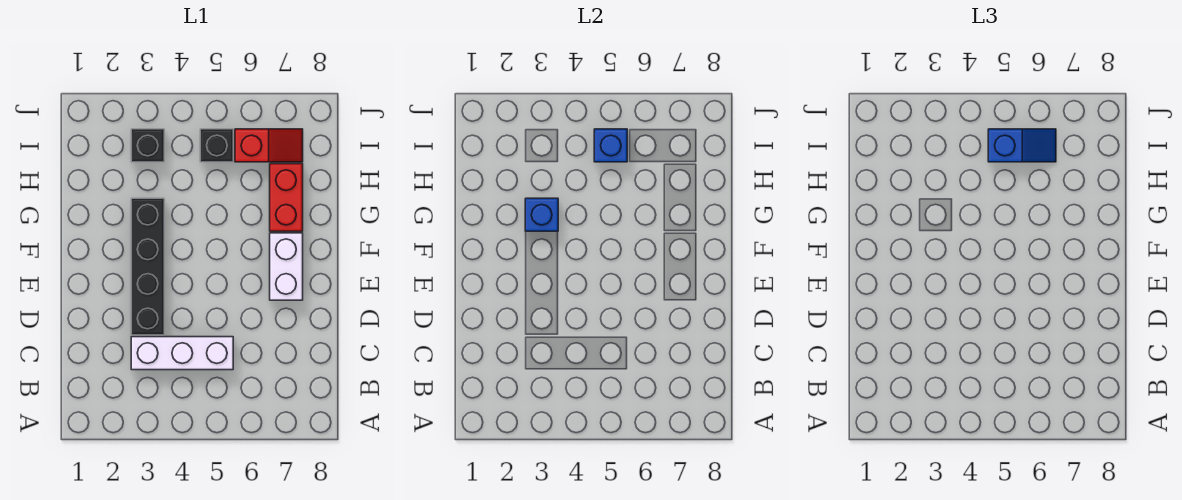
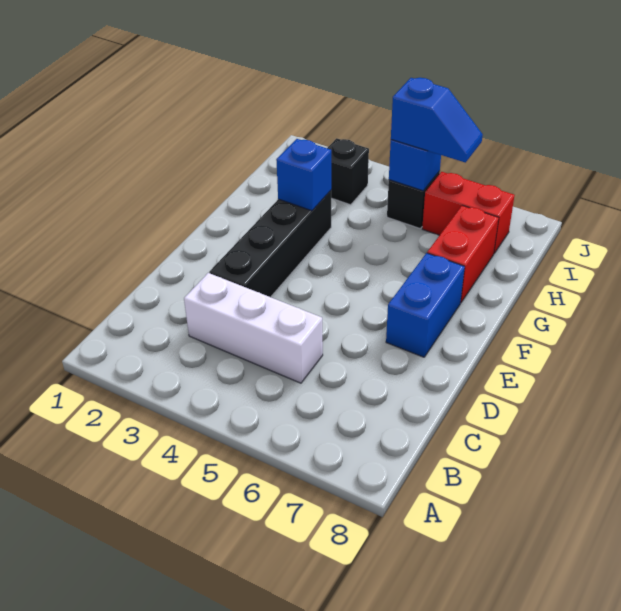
white brick E7:F7 level 1 -> blue brick E7:F7 level 1
red slope I6:I7 level 1 top 6 -> red brick I6:I7 level 1

